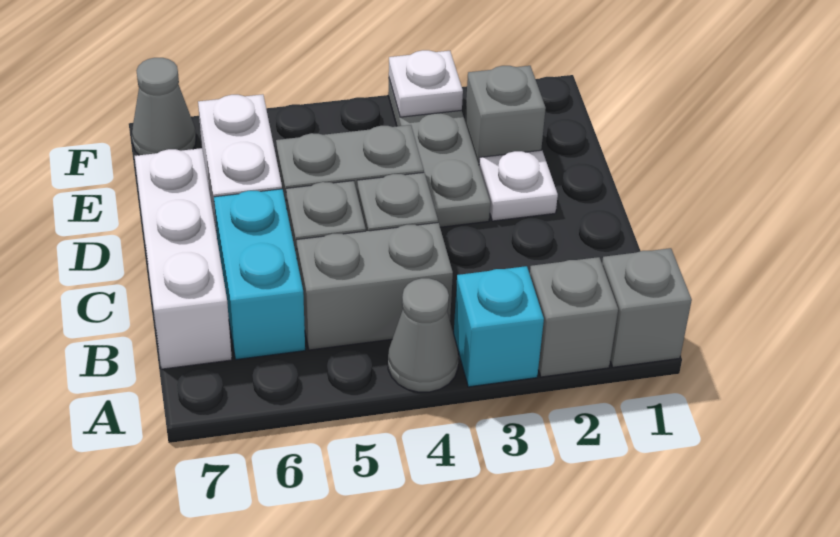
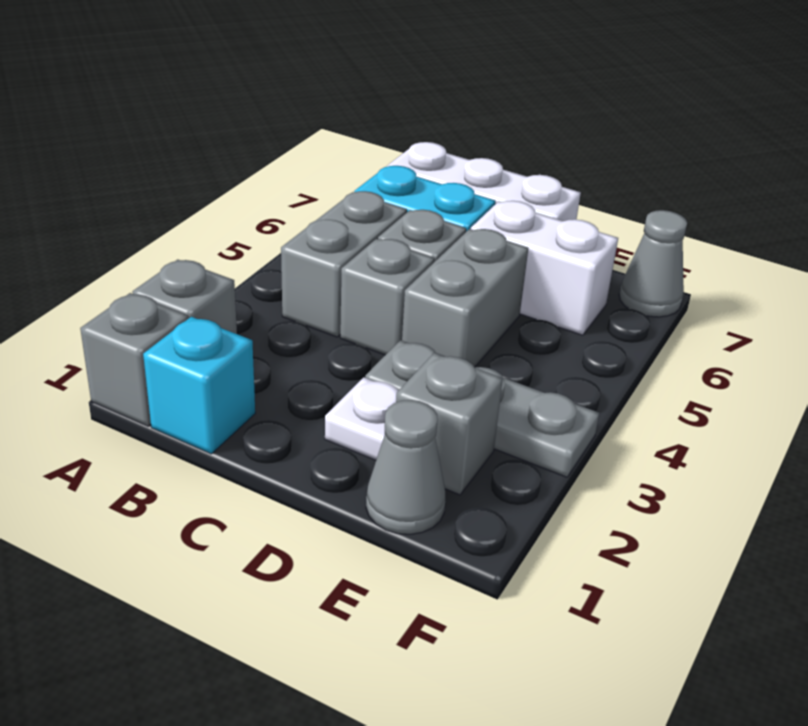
cyan brick A3 level 1 -> cyan brick B1 level 1
grey cone A4 level 1 -> grey cone E1 level 1
white plate F3 level 2 -> none

